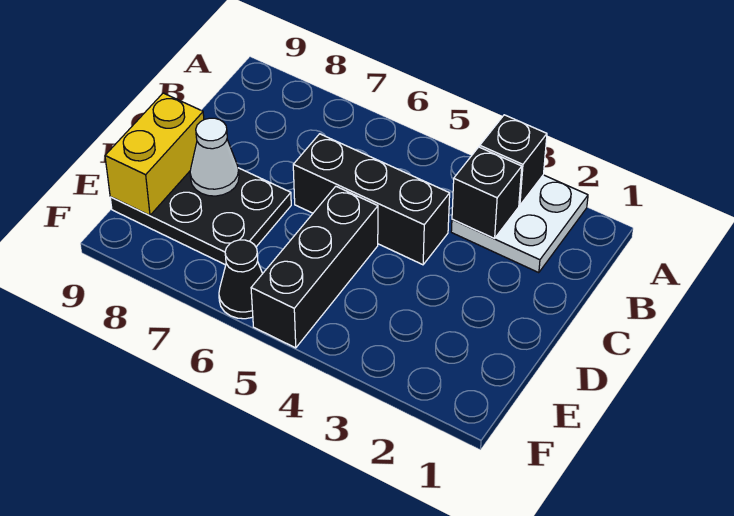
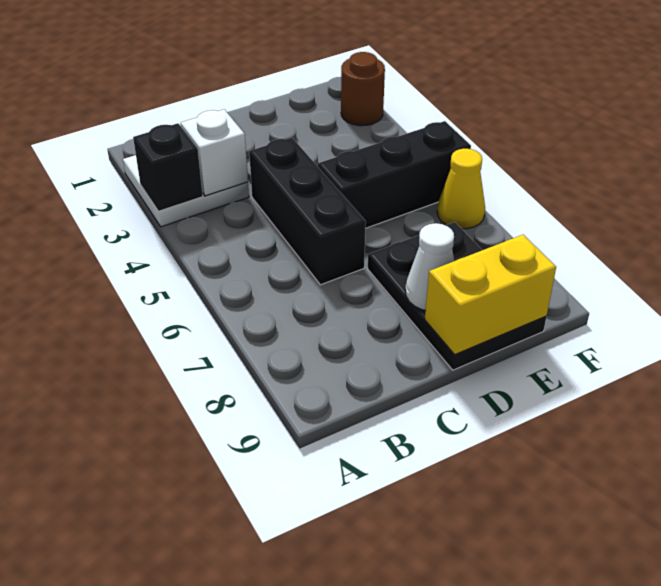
black brick B3 level 2 -> white brick B3 level 2
none -> brown round brick F2 level 1
black cone F6 level 1 -> yellow cone F6 level 1

